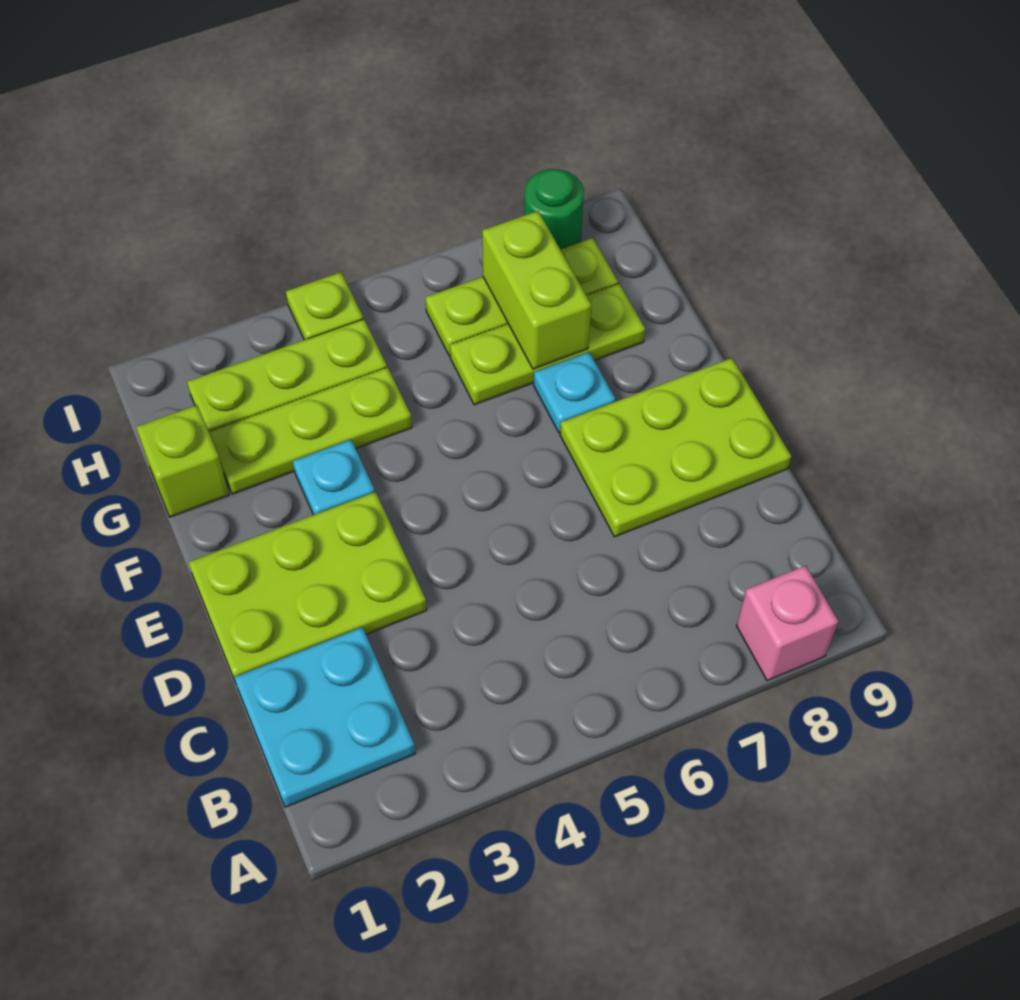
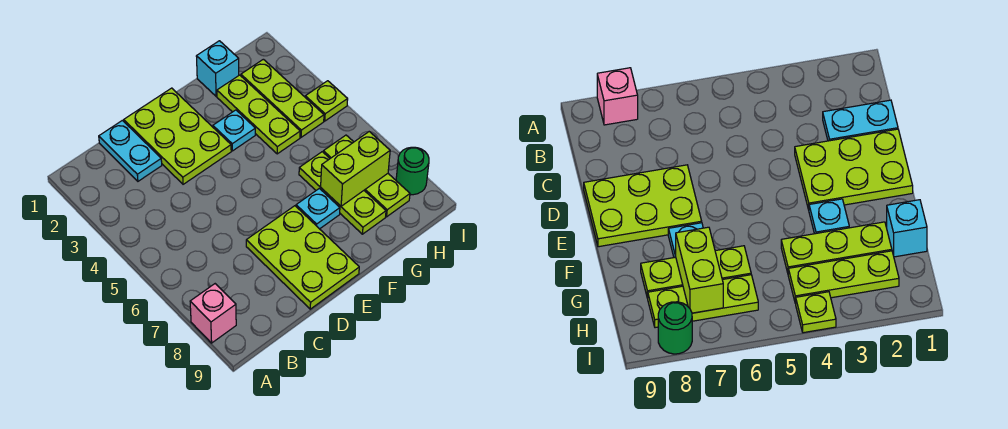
cyan plate B1:C2 level 1 -> cyan plate C1:C2 level 1
lime brick G1 level 1 -> cyan brick G1 level 1

